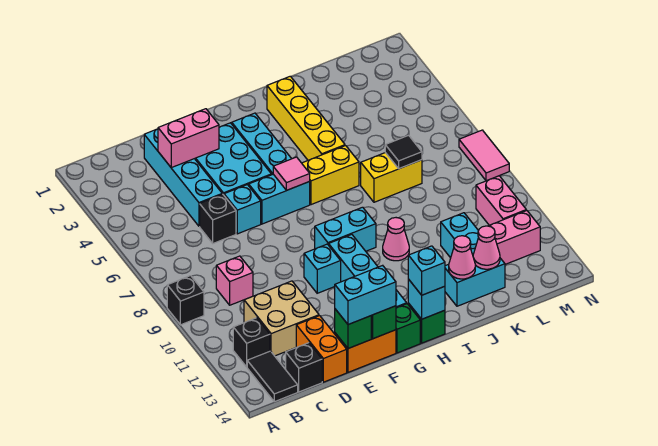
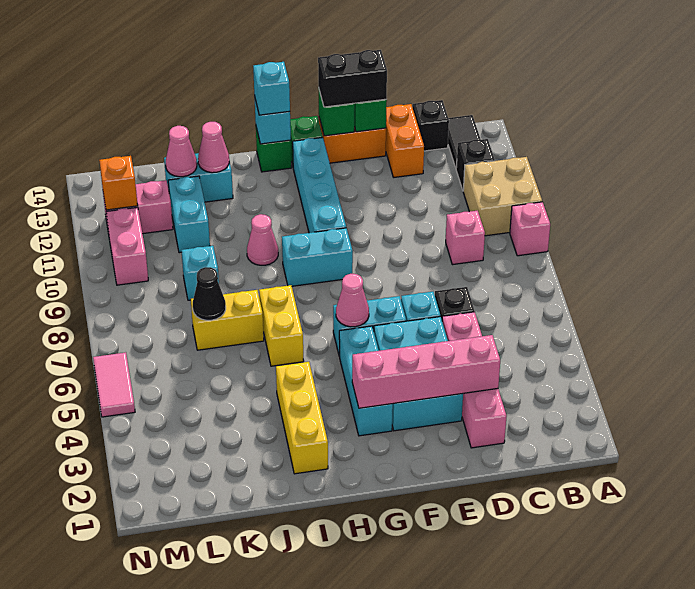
black brick A9 level 1 -> pink brick A9 level 1
tan brick C11:D12 level 1 -> tan brick A10:B11 level 1
cyan brick D2:D5 level 1 -> pink brick D2:D5 level 1
pink brick D3:E3 level 2 -> pink brick D3:G3 level 2
cyan brick E14:F14 level 3 -> black brick E14:F14 level 3
cyan brick F10 level 1 -> cyan brick K9 level 1
pink tile G6 level 2 -> pink cone G6 level 2
yellow brick H6:I6 level 1 -> yellow brick I6:I7 level 1
yellow brick I2:I5 level 1 -> yellow brick I2:I4 level 1
black tile K7 level 2 -> black cone K7 level 2
none -> orange brick M12 level 2
pink tile N7:N8 level 1 -> pink tile N5:N6 level 1

